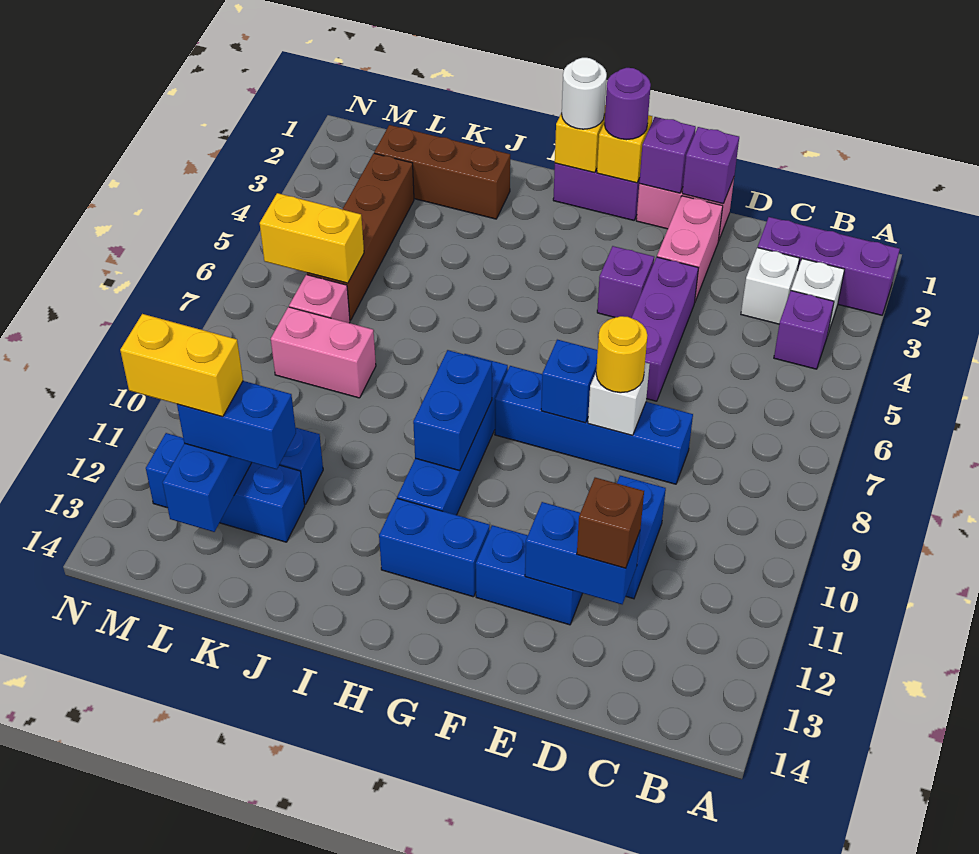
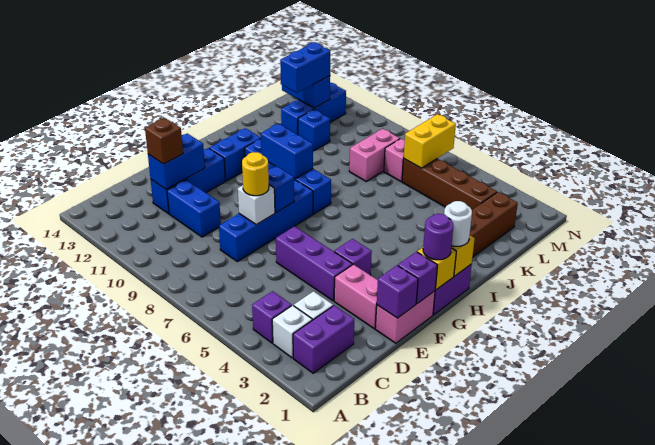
purple brick A2:C2 level 1 -> purple brick B2:C2 level 1
blue brick E12:F12 level 1 -> blue brick D12:F12 level 1
yellow brick L12:M12 level 4 -> none

